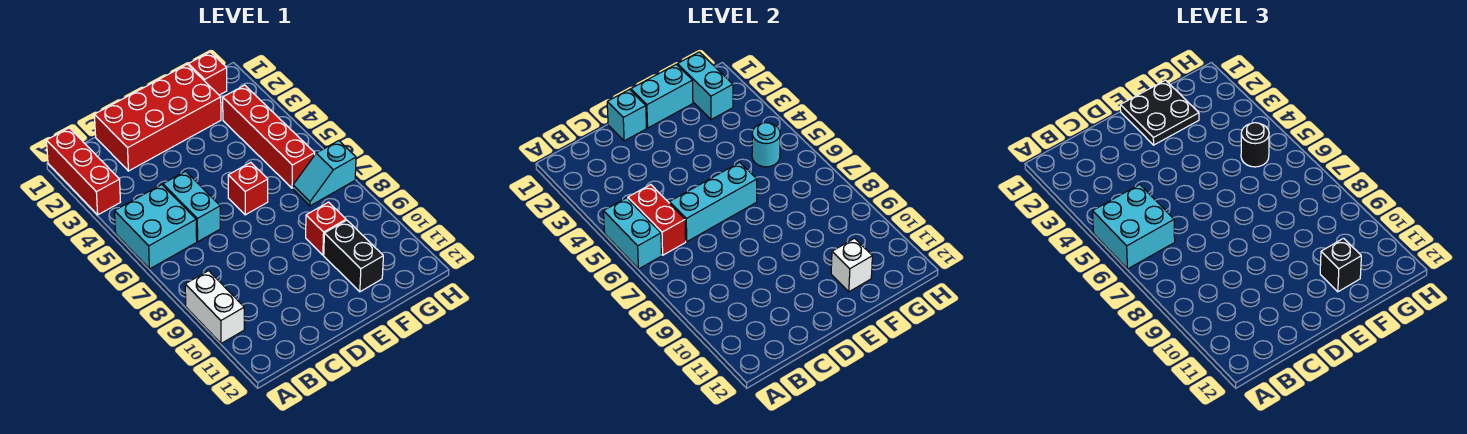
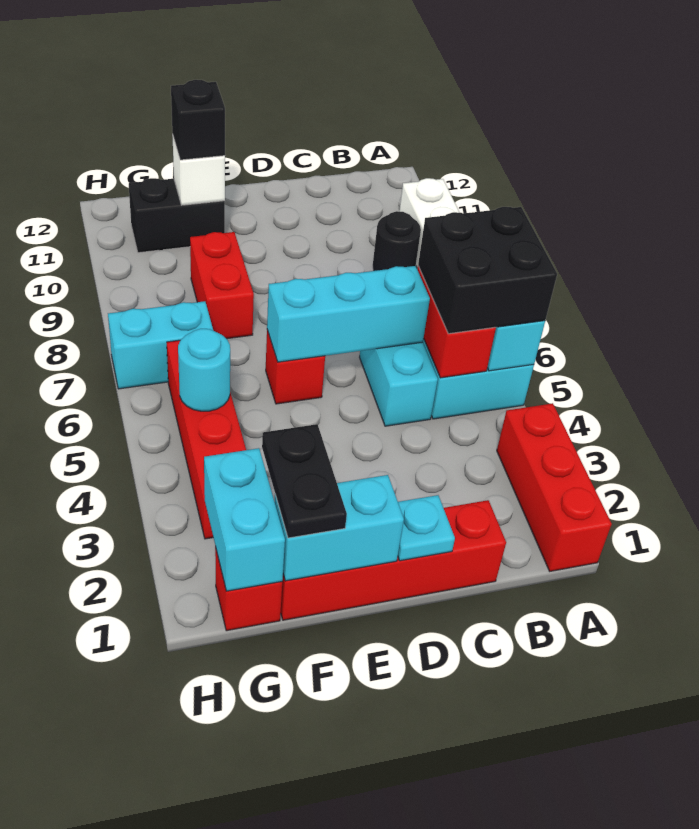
cyan brick A5:B6 level 3 -> black brick A5:B6 level 3
red brick C1:F2 level 1 -> red brick C1:F1 level 1
cyan brick D1 level 2 -> cyan plate D1 level 2
black plate E1:F2 level 3 -> black plate F1:F2 level 3
red brick F9 level 1 -> red brick F8:F9 level 1
black brick F10:F11 level 1 -> black brick F11:G11 level 1
black round brick G5 level 3 -> black round brick B9 level 1
cyan slope G7:H7 level 1 top H -> cyan brick G7:H7 level 1

